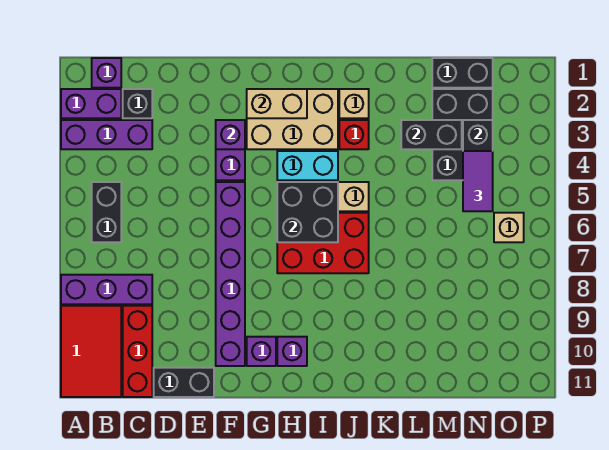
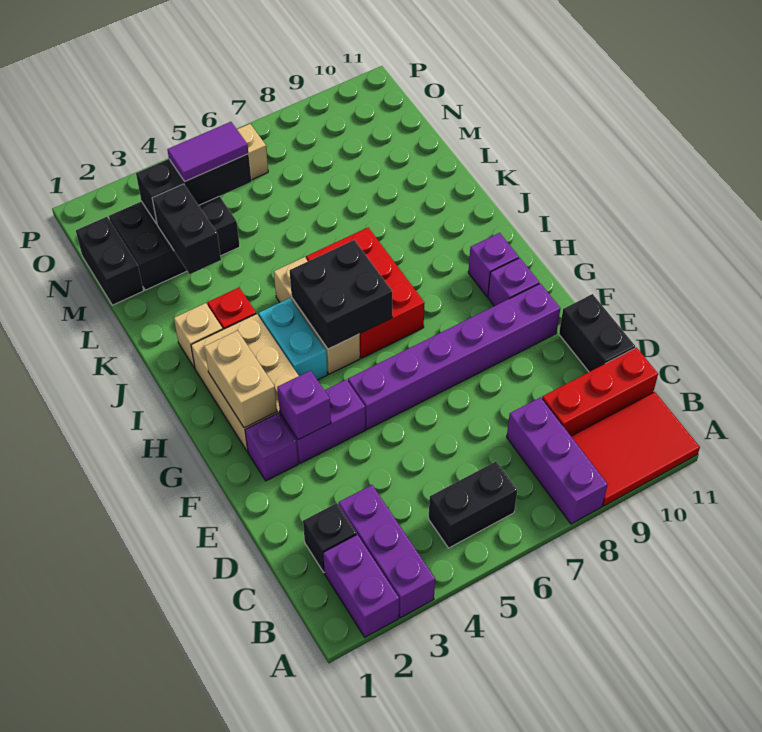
purple brick B1 level 1 -> purple brick F2 level 1

